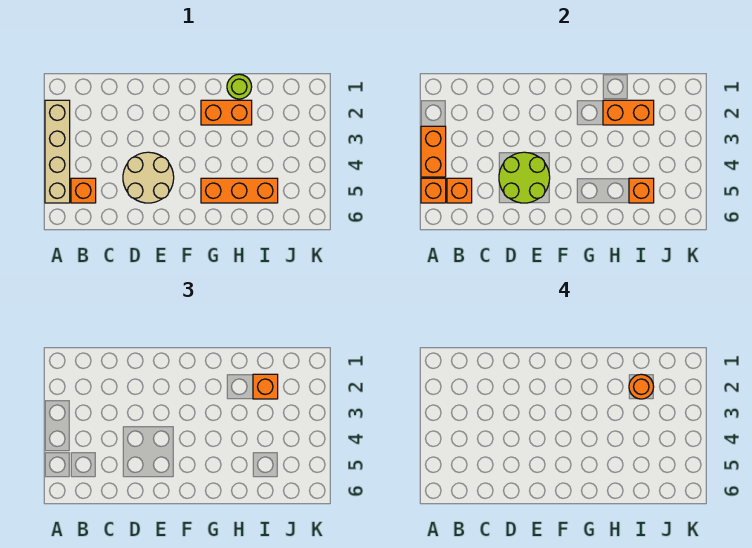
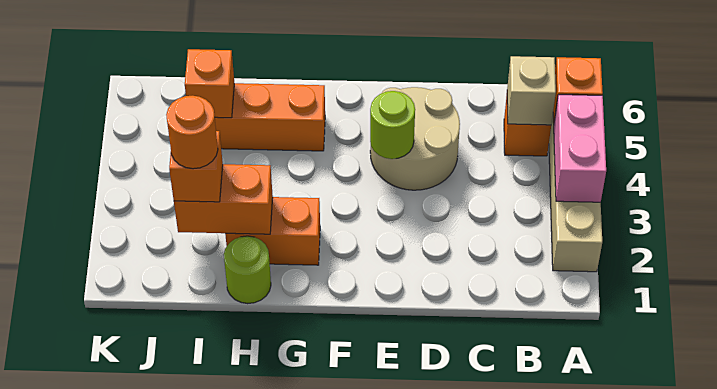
orange brick A3:A4 level 2 -> pink brick A3:A4 level 2
orange brick B5 level 2 -> tan brick B5 level 2
lime round brick D4:E5 level 2 -> lime round brick E4 level 2

